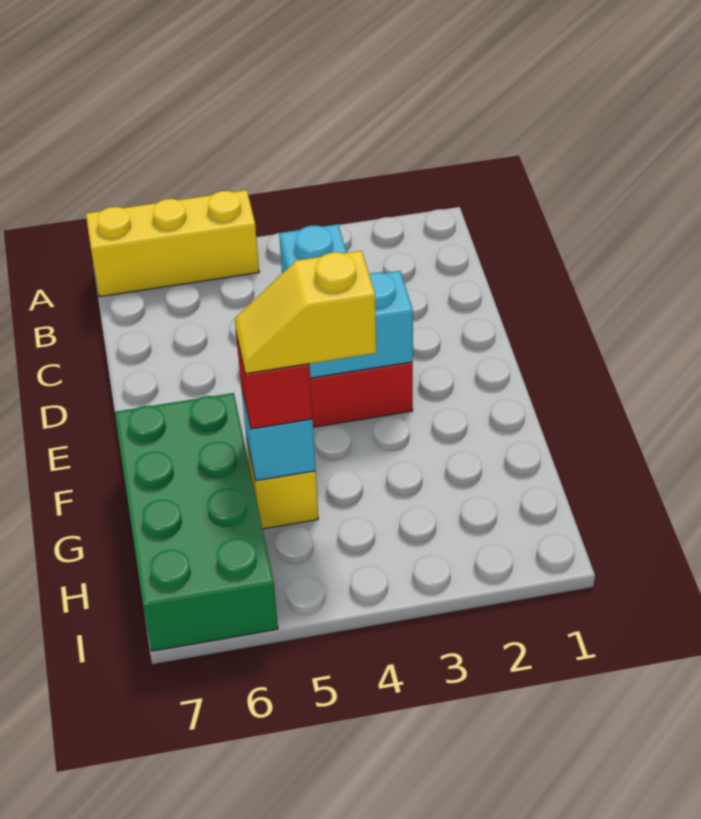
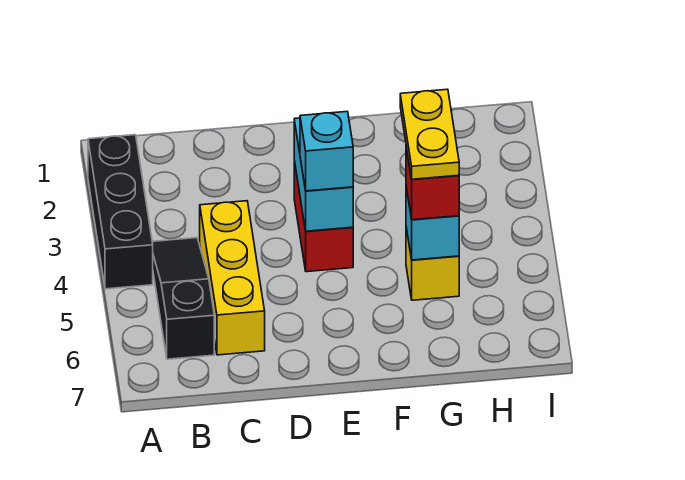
none -> black brick A2:A4 level 1
yellow brick A5:A7 level 1 -> yellow brick C4:C6 level 1
none -> black slope B4:B6 level 1 top 6
green brick F6:I7 level 1 -> none
yellow slope G4:G5 level 4 top 4 -> yellow plate G4:G5 level 4

